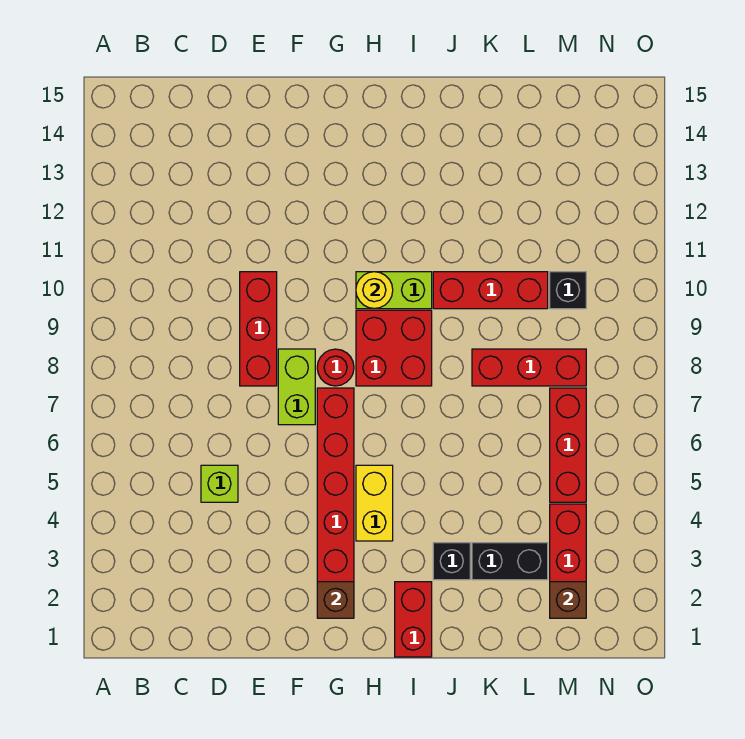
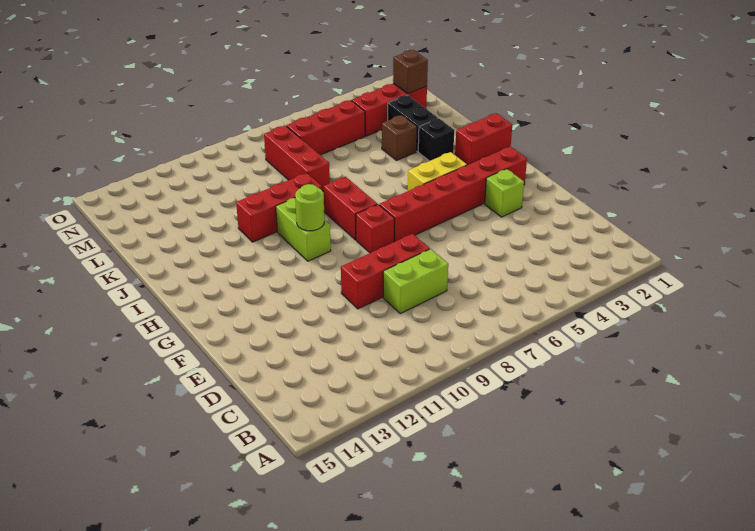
lime brick D5 level 1 -> lime brick F3 level 1
lime brick F7:F8 level 1 -> lime brick D8:D9 level 1
brown brick G2 level 2 -> brown brick K4 level 1
red round brick G8 level 1 -> red brick G8 level 1
red brick H8:I9 level 1 -> red brick H8:I8 level 1
yellow round brick H10 level 2 -> lime round brick H10 level 2
red brick J10:L10 level 1 -> red brick J9:J11 level 1
black brick M10 level 1 -> none

